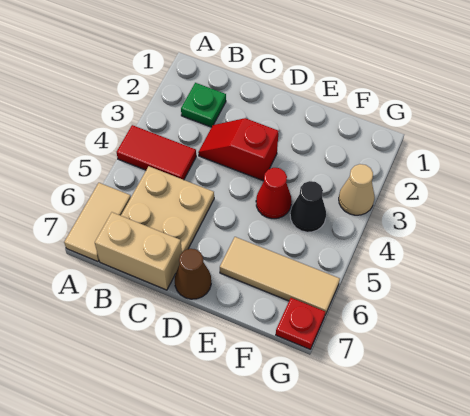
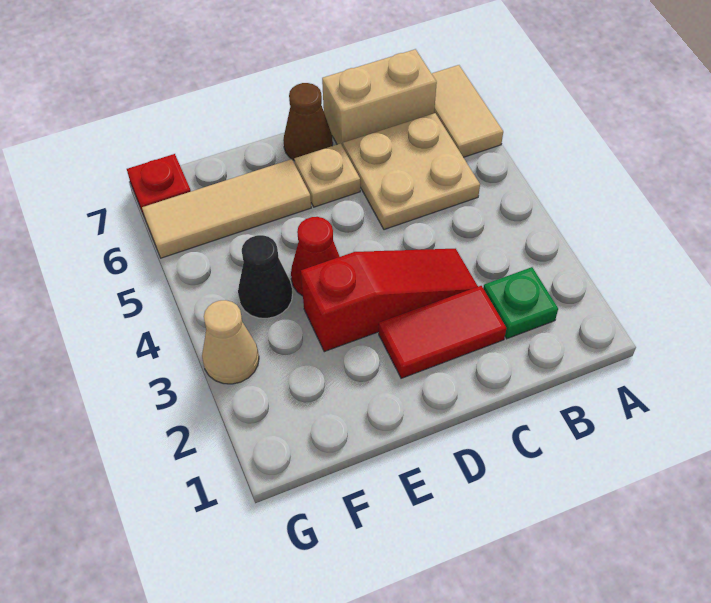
red tile A4:B4 level 1 -> red tile C2:D2 level 1
red slope C3:D3 level 1 top D -> red slope C3:E3 level 1 top E
none -> tan plate D6 level 1

